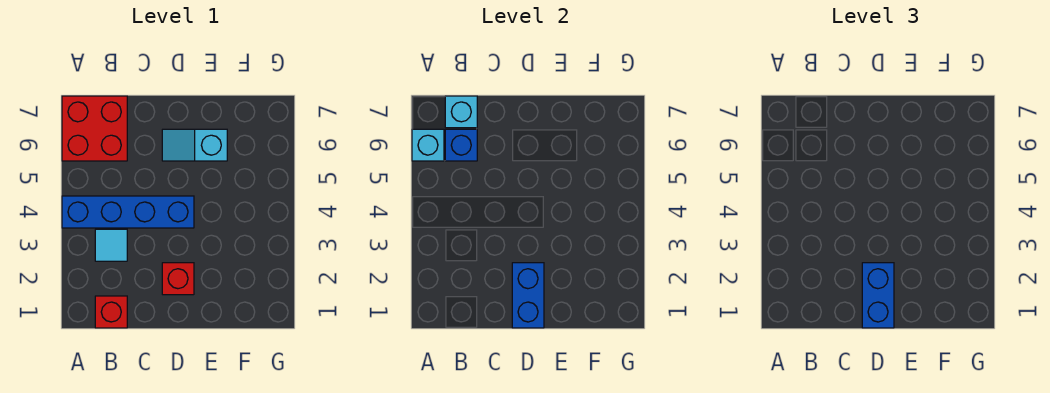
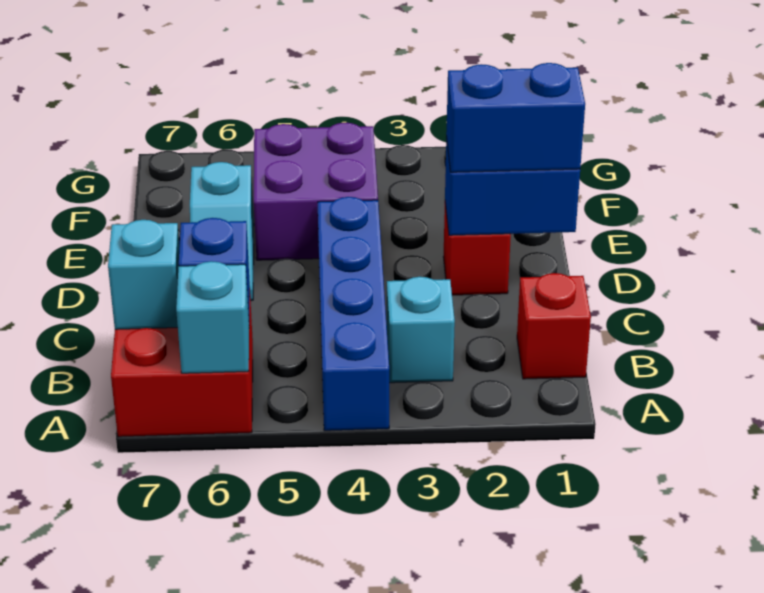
cyan tile B3 level 1 -> cyan brick B3 level 1
none -> purple brick E4:F5 level 1

